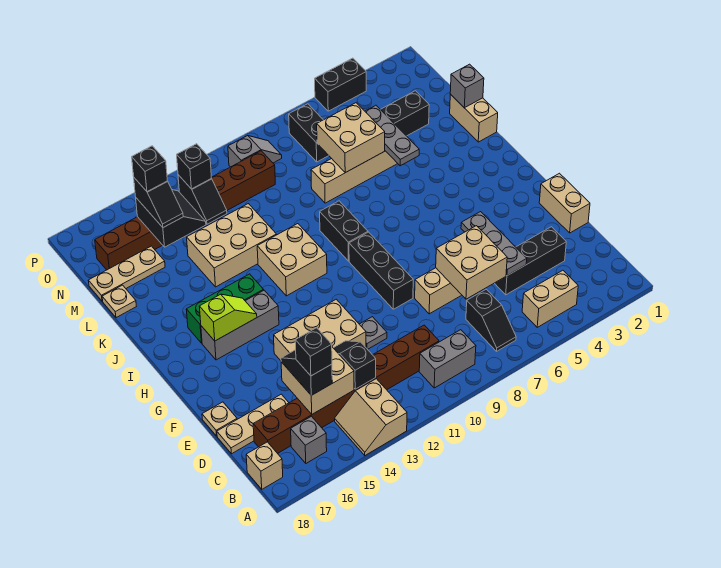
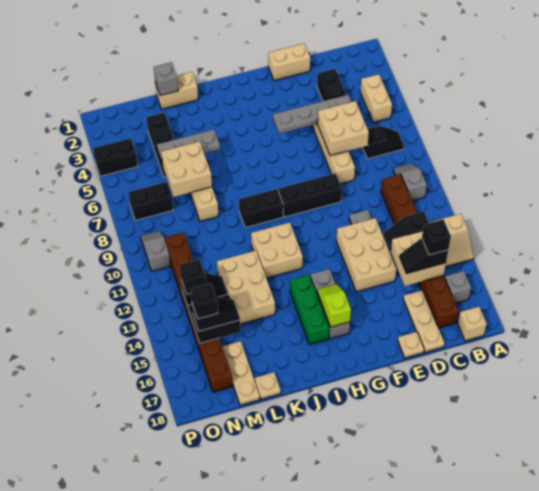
grey brick B9:B10 level 1 -> grey slope B9:B10 level 1 top 10
grey plate D5:F5 level 2 -> grey plate D5:G5 level 2
black brick P4:P5 level 1 -> black brick O4:P4 level 1

